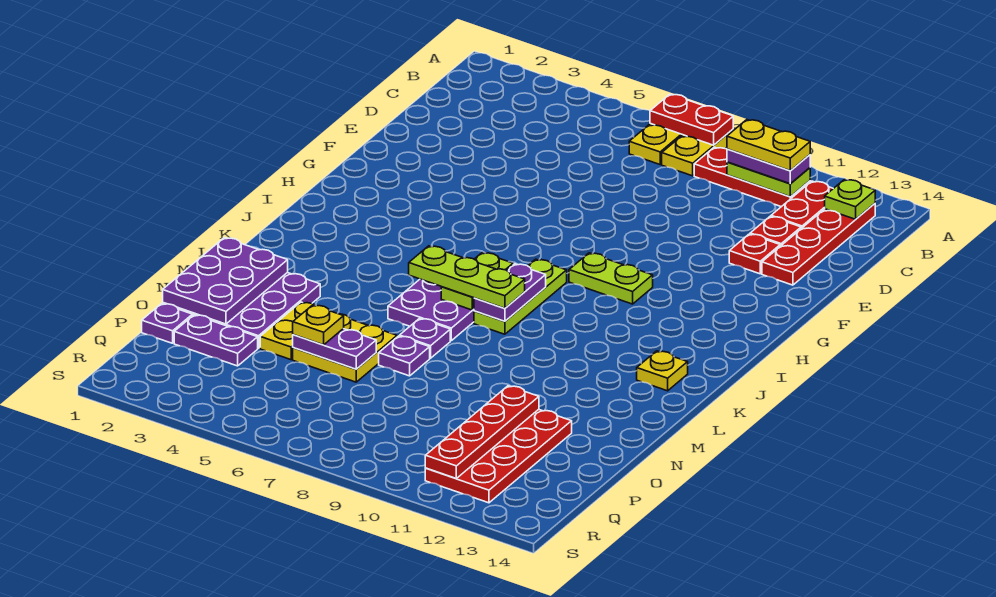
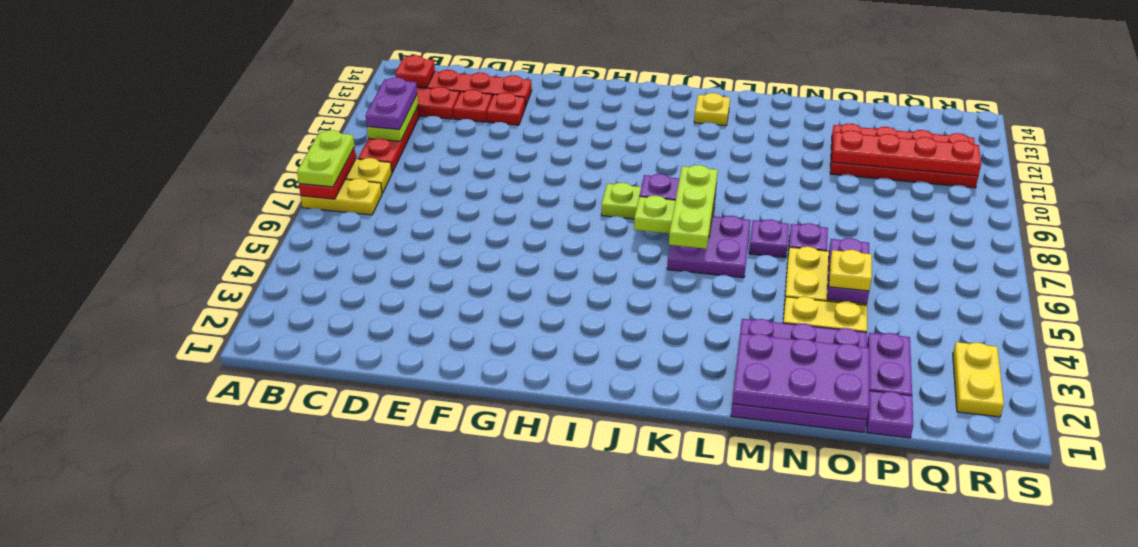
yellow plate B10:B11 level 4 -> yellow plate R2:R3 level 1
lime plate B13 level 2 -> red plate B13 level 2
lime plate H9:H10 level 1 -> lime plate A7:A8 level 3

